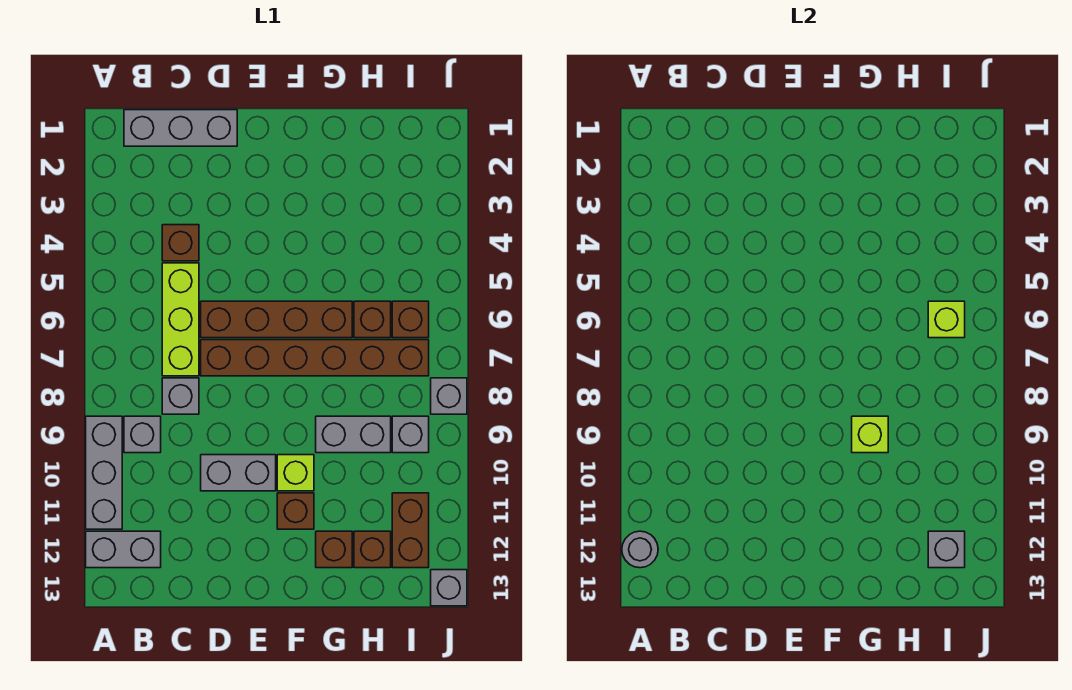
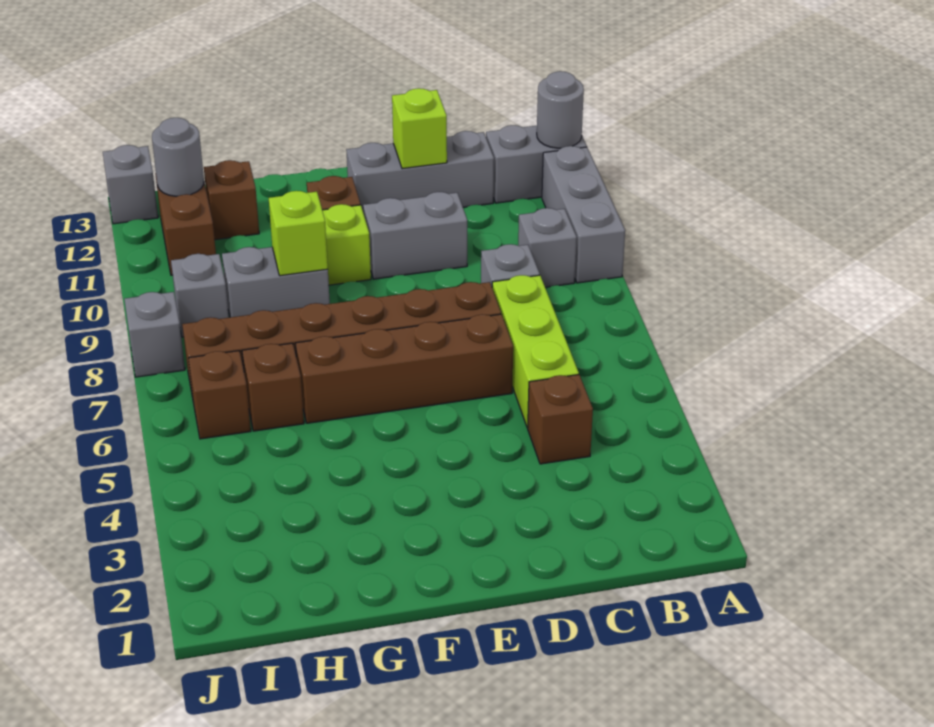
grey brick B1:D1 level 1 -> grey brick C12:E12 level 1
brown brick G12 level 1 -> none
lime brick I6 level 2 -> lime brick D12 level 2
grey brick I12 level 2 -> grey round brick I12 level 2

